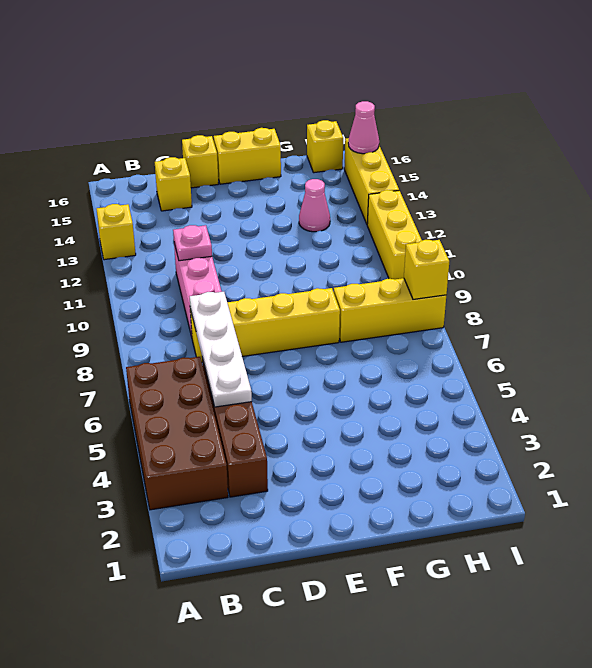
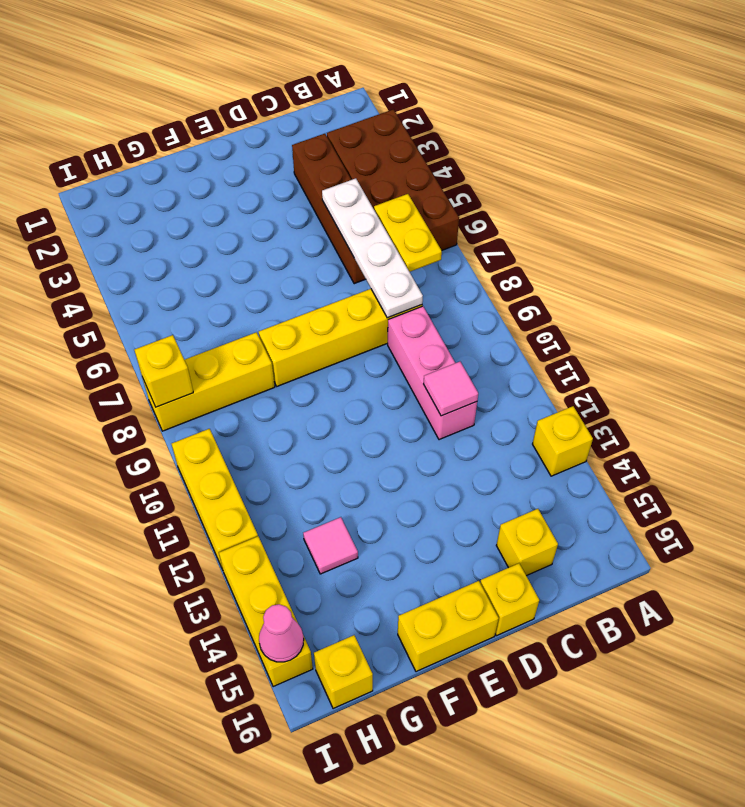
none -> yellow plate B6:B7 level 2
pink plate C11 level 2 -> pink tile C11 level 2
pink cone G13 level 1 -> pink tile G13 level 1

